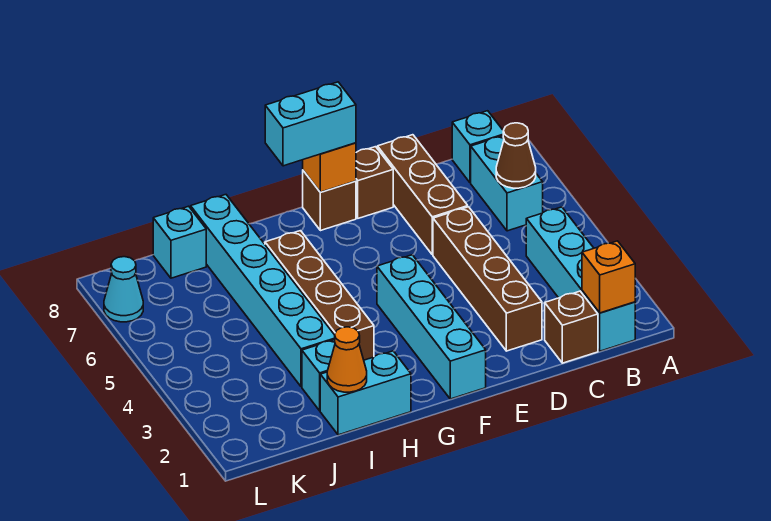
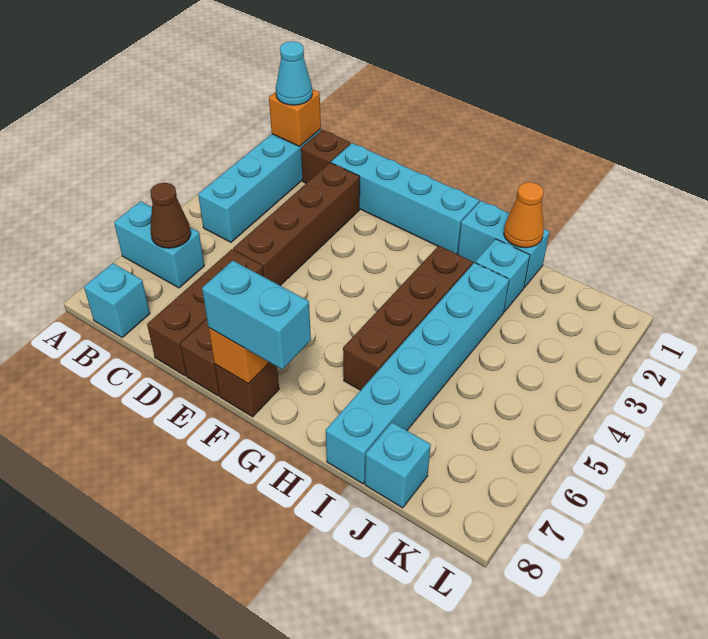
cyan brick B6:B7 level 1 -> cyan brick A6:B6 level 1
cyan brick F1:F4 level 1 -> cyan brick D1:G1 level 1
cyan cone L7 level 1 -> cyan cone B1 level 3

